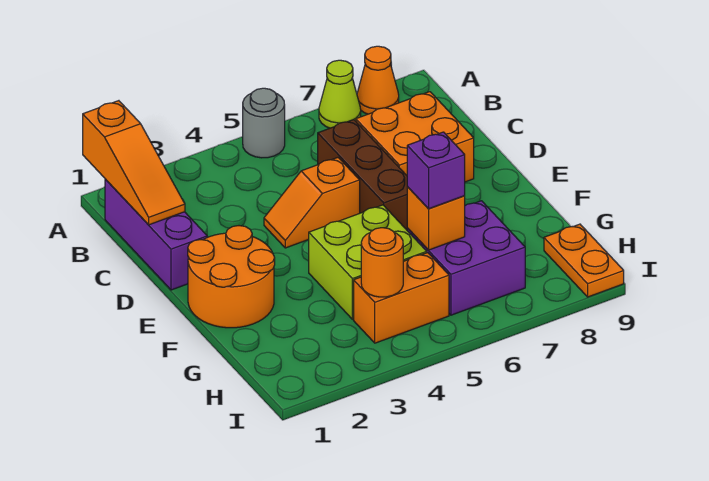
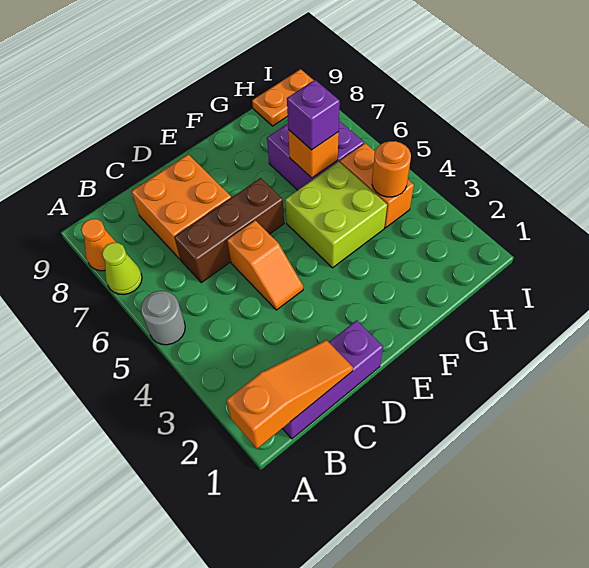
orange round brick E1:F2 level 1 -> none

